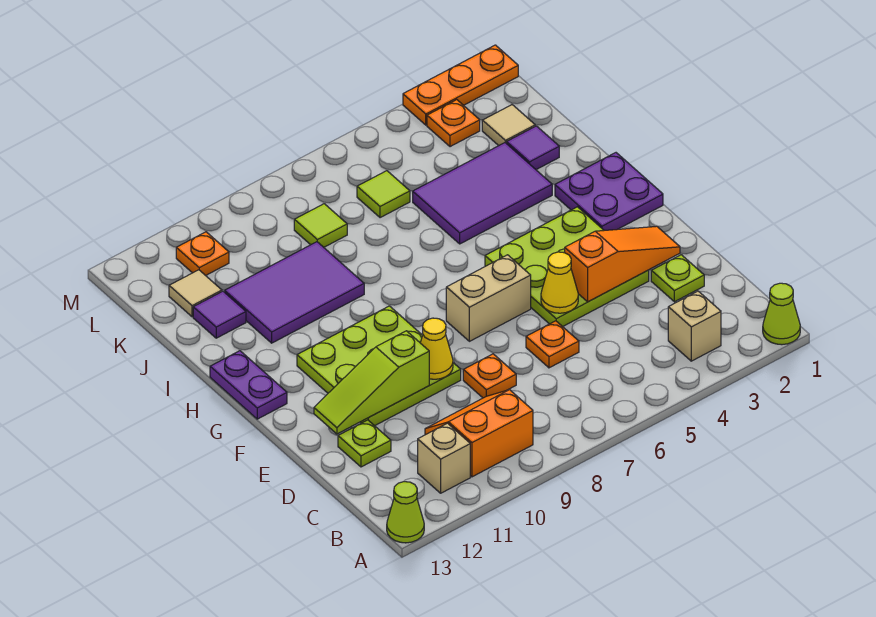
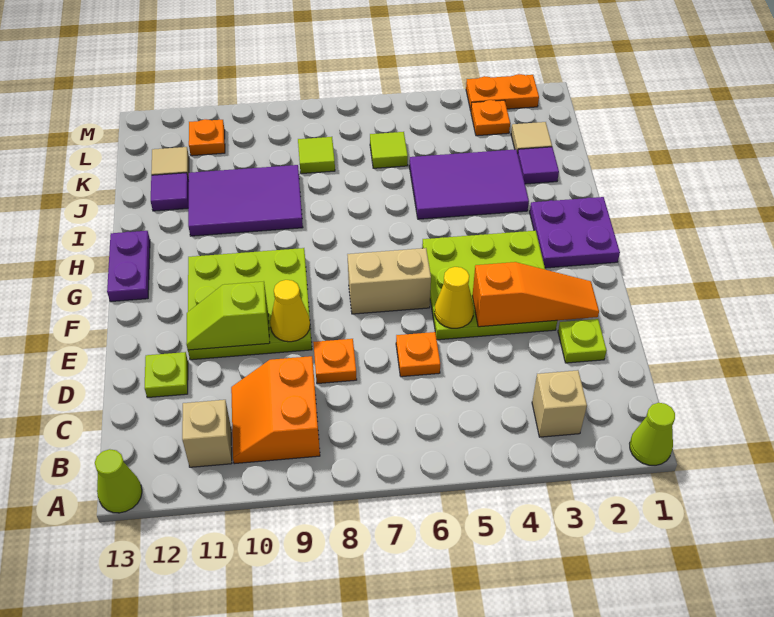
orange slope B9:C10 level 1 top B -> orange slope B9:C10 level 1 top 9
lime slope E10:E12 level 2 top 10 -> lime slope E10:E11 level 2 top 10
orange plate M1:M3 level 1 -> orange plate M2:M3 level 1

